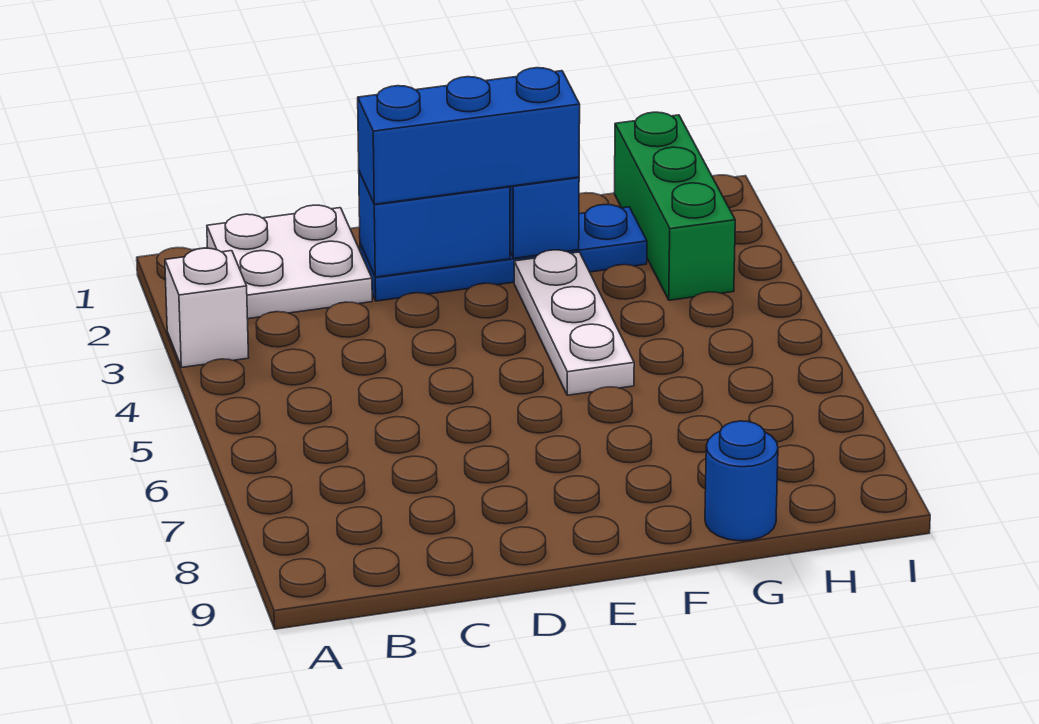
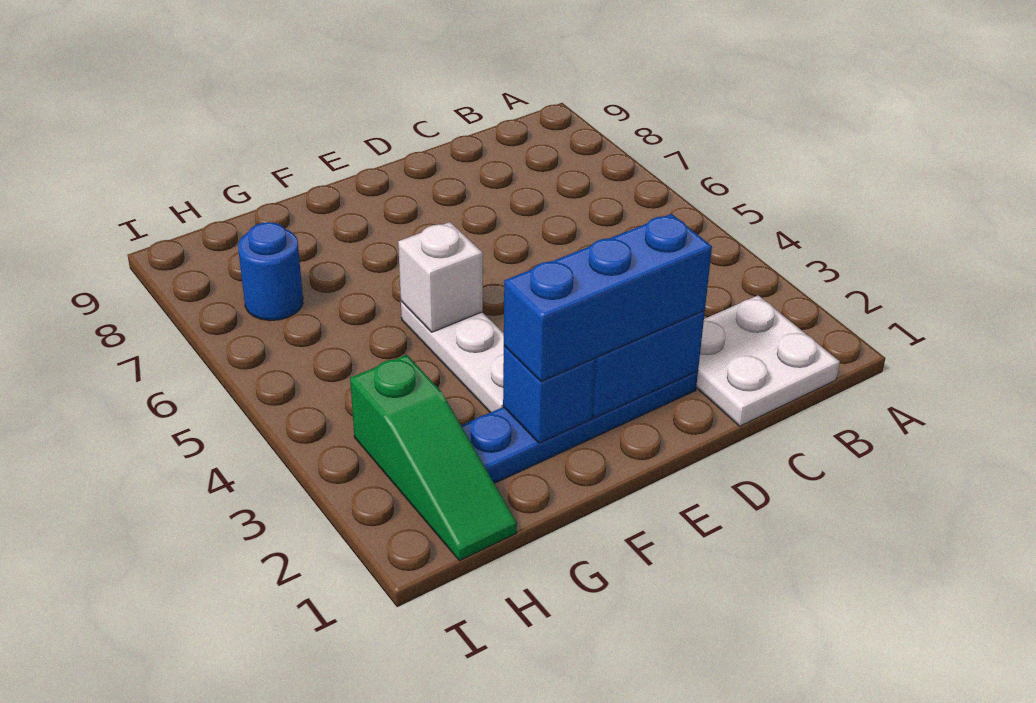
white brick A3 level 1 -> white brick F5 level 2
blue round brick G9 level 1 -> blue round brick H7 level 1
green brick H1:H3 level 1 -> green slope H1:H3 level 1 top 3

